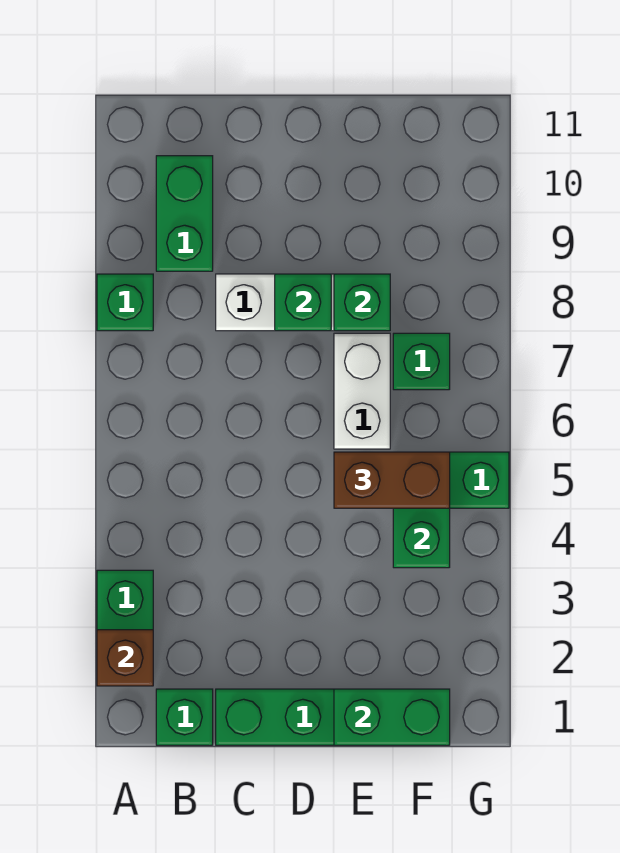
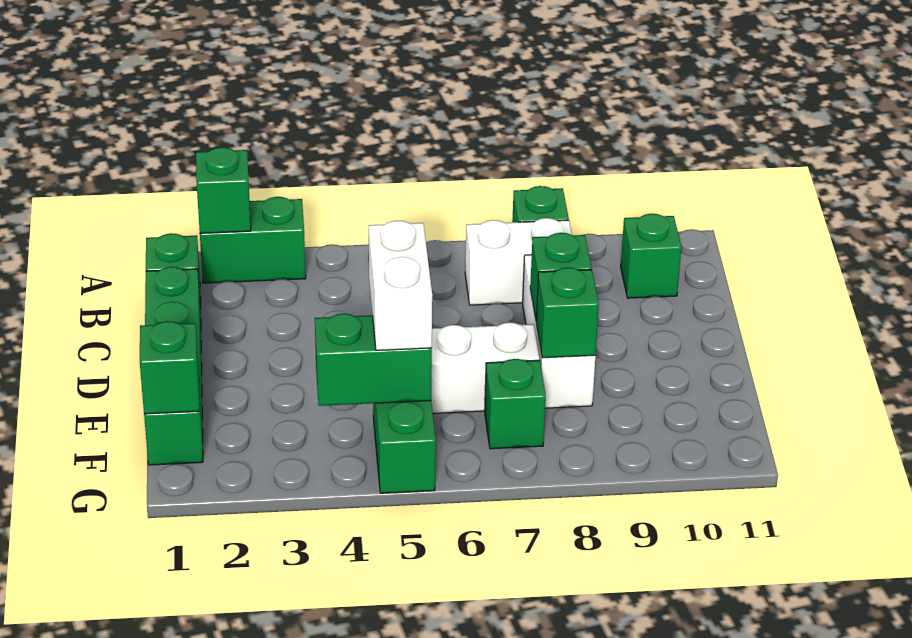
brown brick A2 level 2 -> green brick A2 level 2
none -> white brick B7:B8 level 1
green brick B9:B10 level 1 -> green brick B10 level 1
green brick E1:F1 level 2 -> green brick F1 level 2
brown brick E5:F5 level 3 -> white brick E5:F5 level 3

